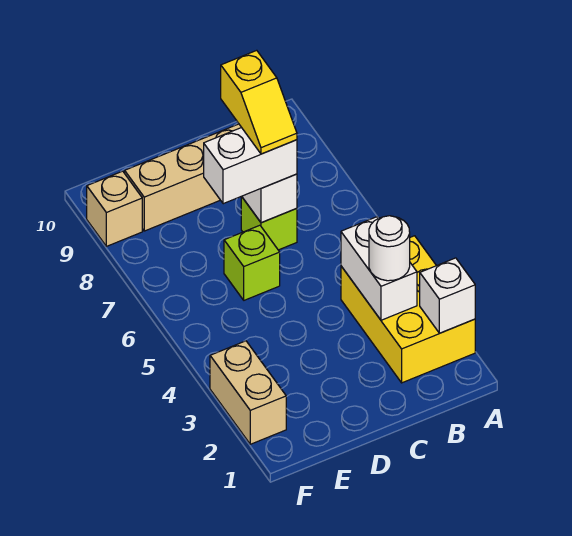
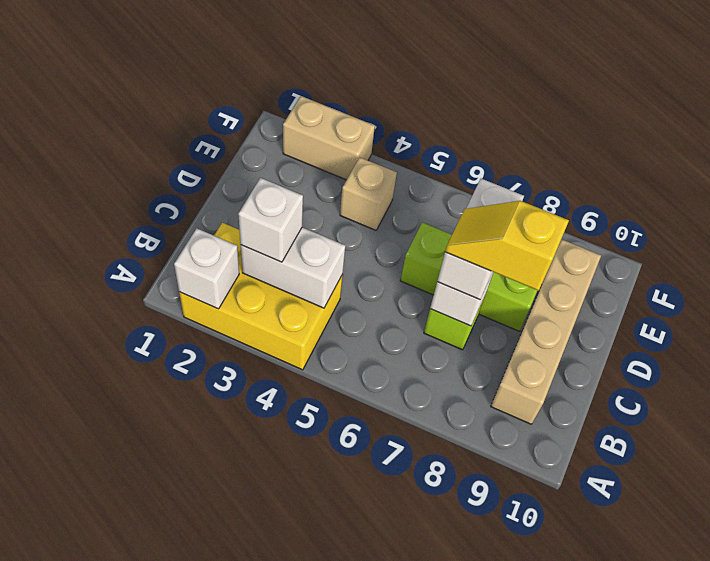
white round brick B3 level 3 -> white brick B3 level 3
lime brick D6 level 1 -> lime brick D6:D8 level 1
tan brick F9 level 1 -> tan brick E4 level 1

